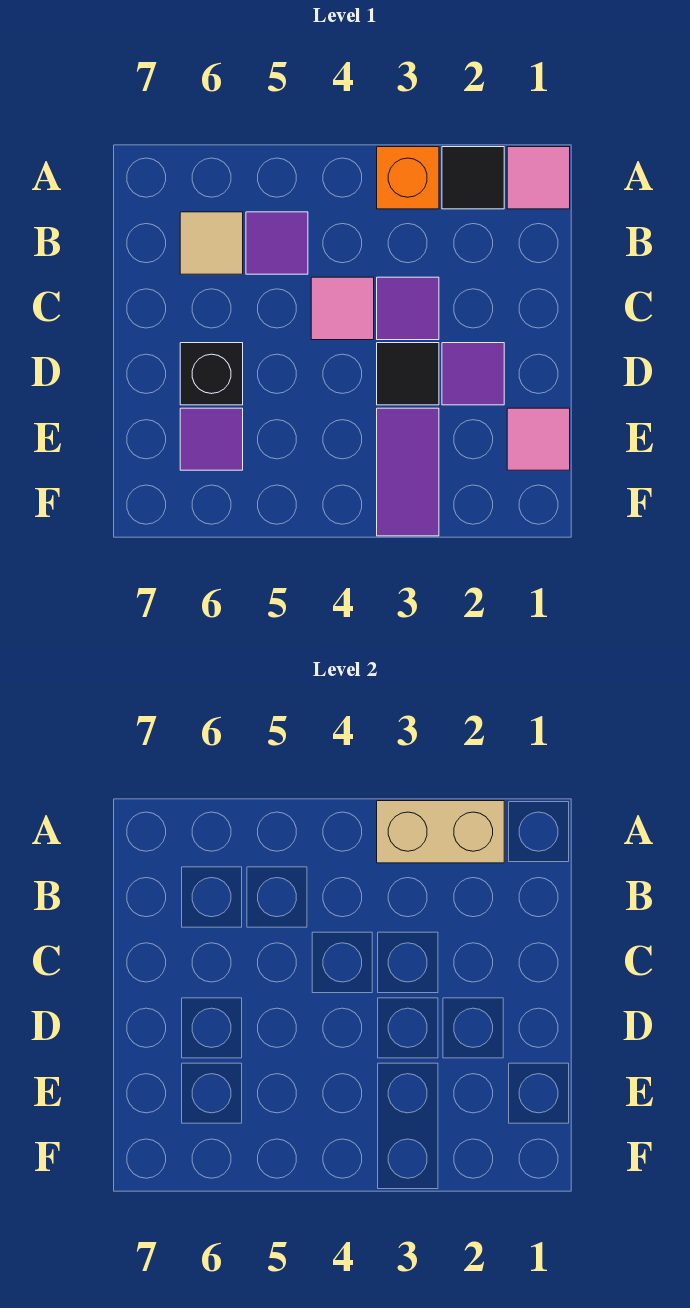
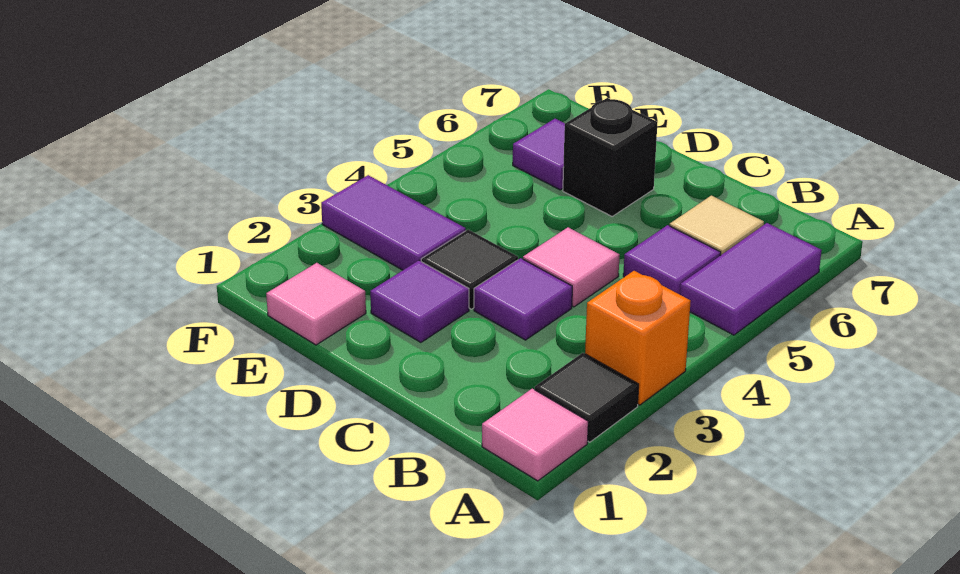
tan brick A2:A3 level 2 -> none
none -> purple tile A5:A6 level 1

